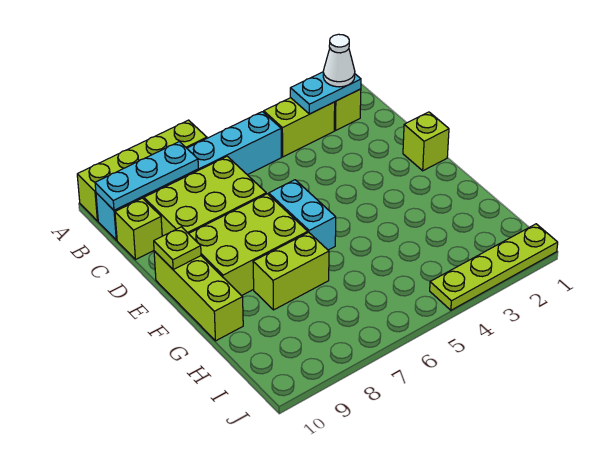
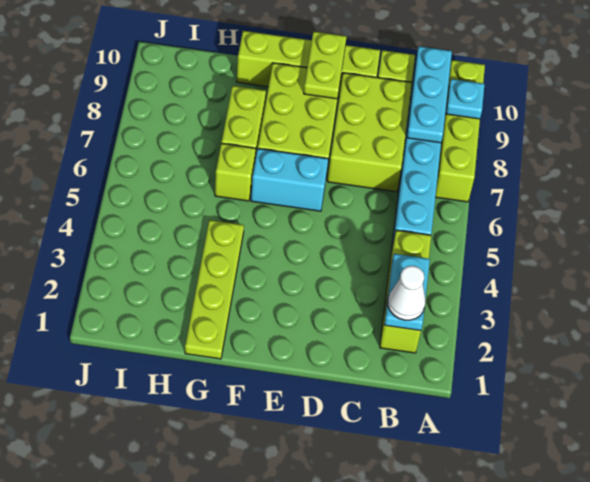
none -> cyan plate A9 level 2
lime brick E1 level 1 -> lime brick G6 level 1
lime brick E10:G10 level 1 -> lime brick D10:G10 level 1
lime plate E10 level 2 -> lime plate E9:E10 level 2
lime plate J1:J4 level 1 -> lime plate G1:G4 level 1

